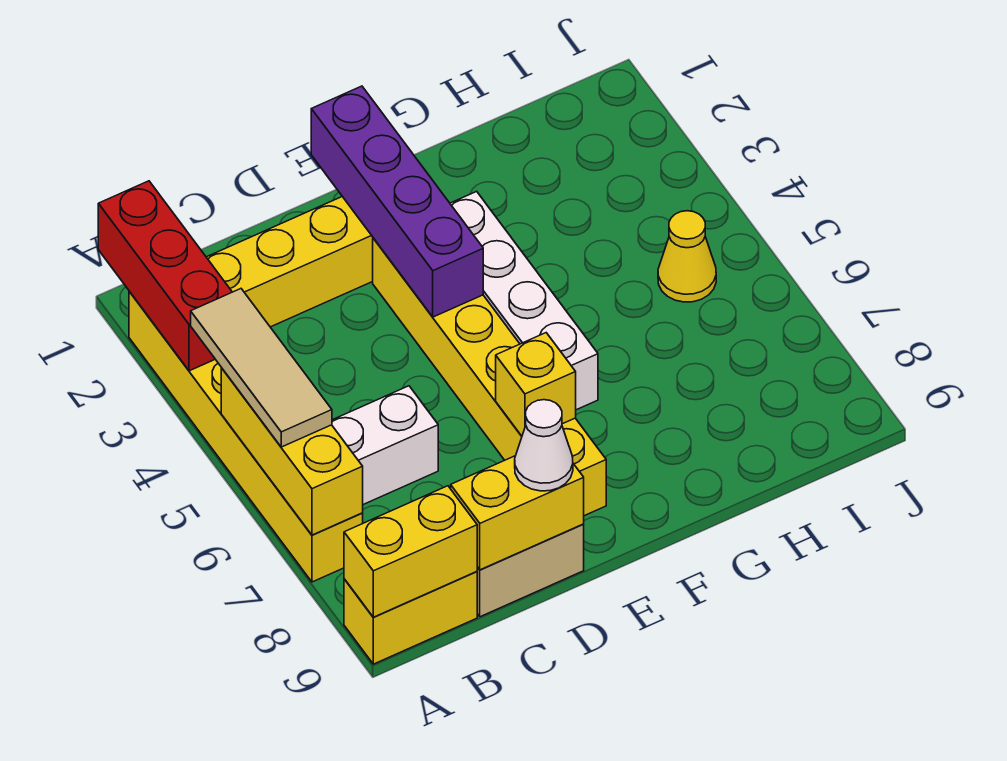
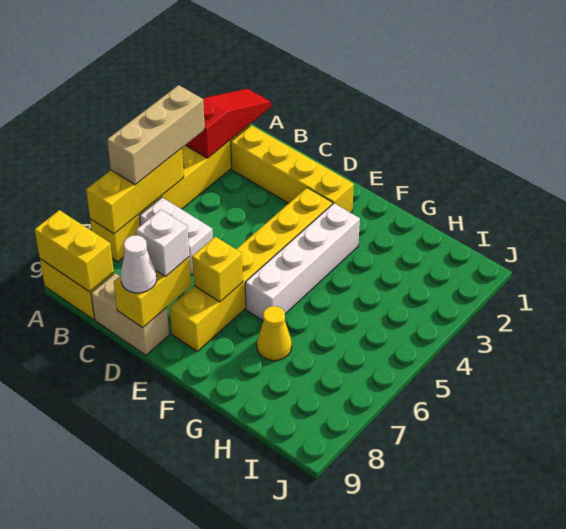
red brick A1:A3 level 2 -> red slope A1:A3 level 2 top 3
tan tile A4:A6 level 3 -> tan brick A4:A6 level 3
yellow brick C9:D9 level 2 -> yellow brick D8:D9 level 2
none -> white brick D8 level 3
purple brick E1:E4 level 2 -> none
yellow cone I5 level 1 -> yellow cone G7 level 1

